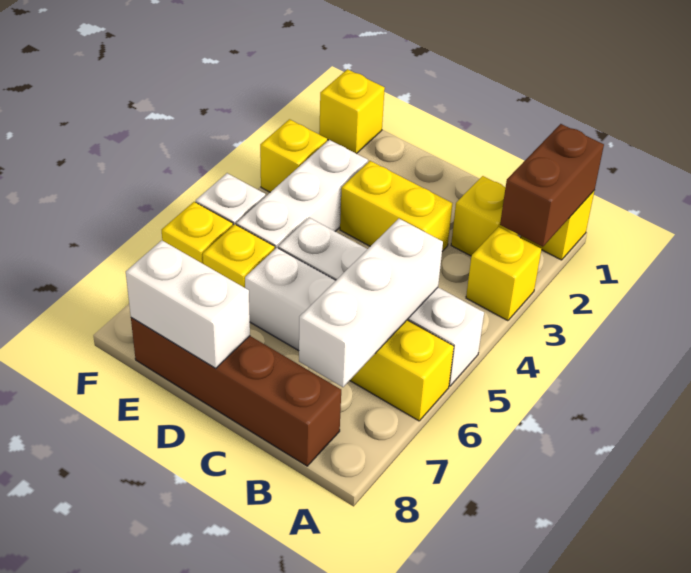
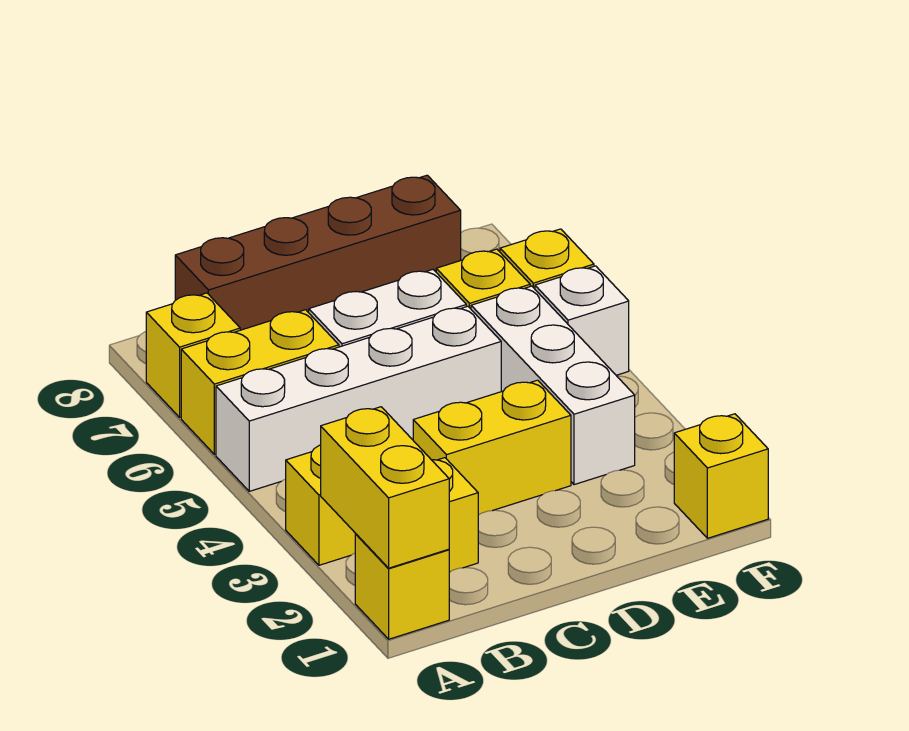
brown brick A1:A2 level 2 -> yellow brick A1:A2 level 2
white brick B5:B7 level 2 -> none
white brick D8:E8 level 2 -> none
yellow brick F3 level 1 -> yellow brick A7 level 1

